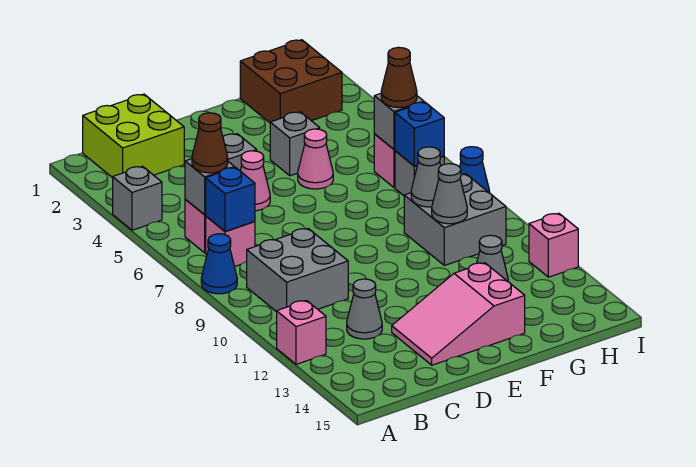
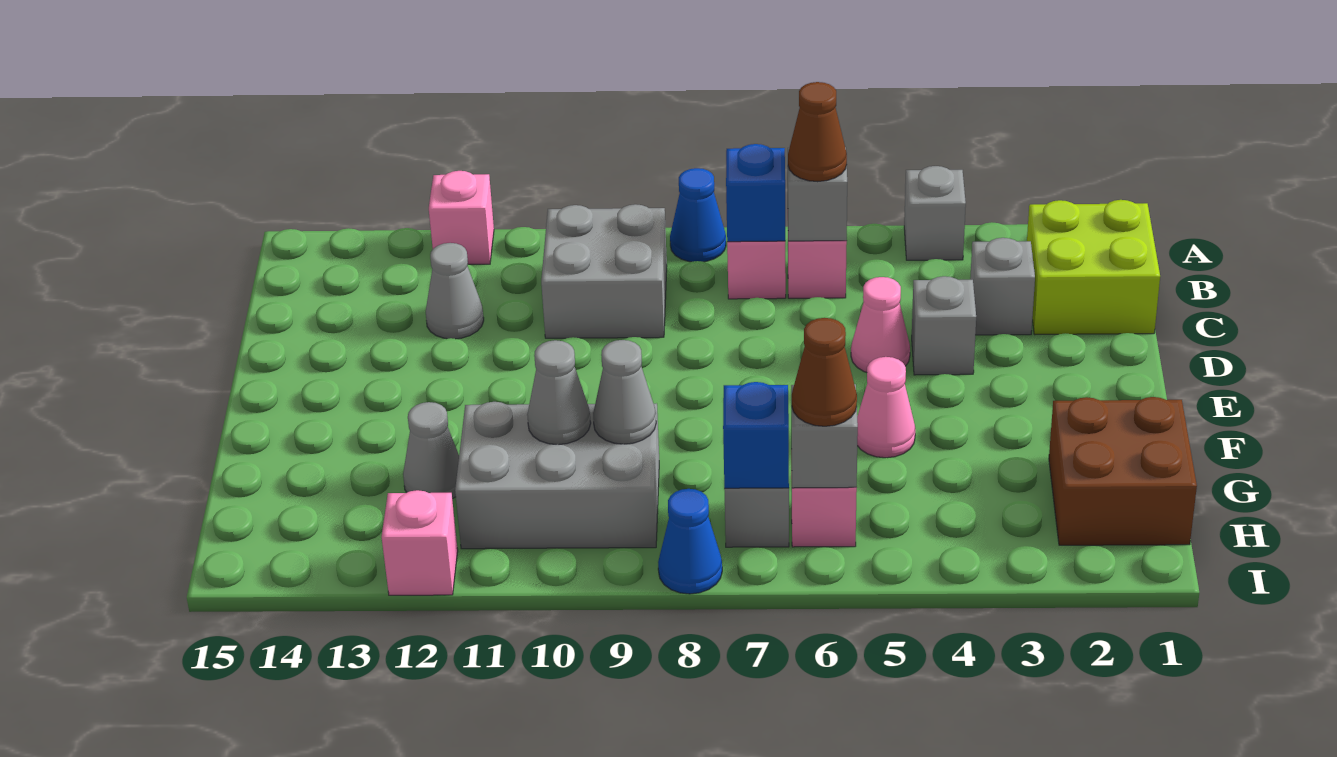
pink slope D13:F14 level 1 top F -> none
grey brick F4 level 1 -> grey brick C3 level 1
grey brick G9:H10 level 1 -> grey brick G9:H11 level 1

